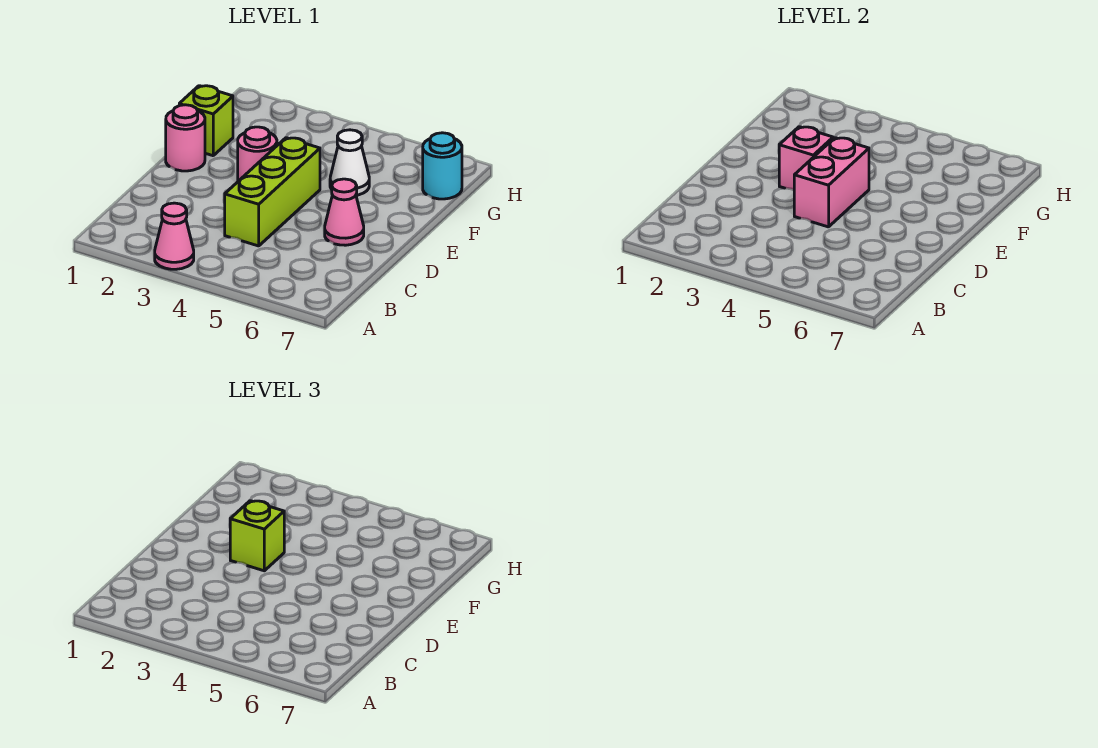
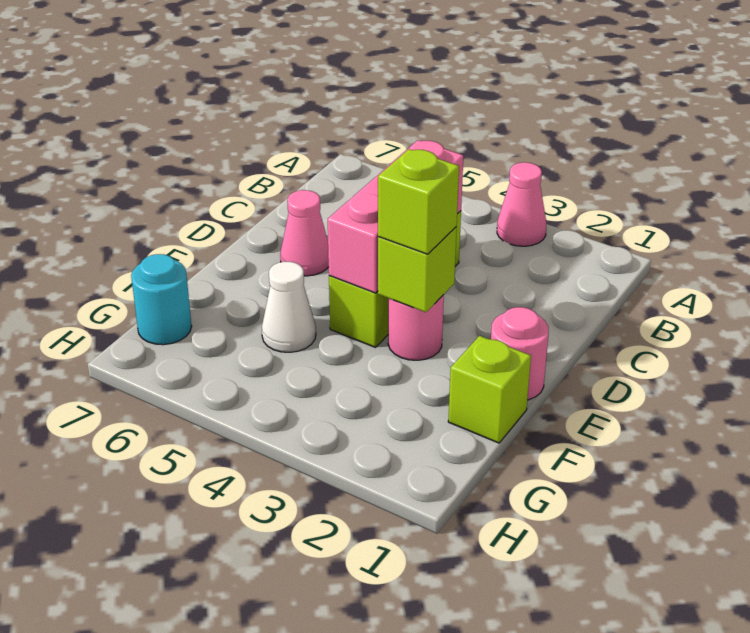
pink brick D4:E4 level 2 -> pink brick C4:E4 level 2
pink brick E3 level 2 -> lime brick E3 level 2

